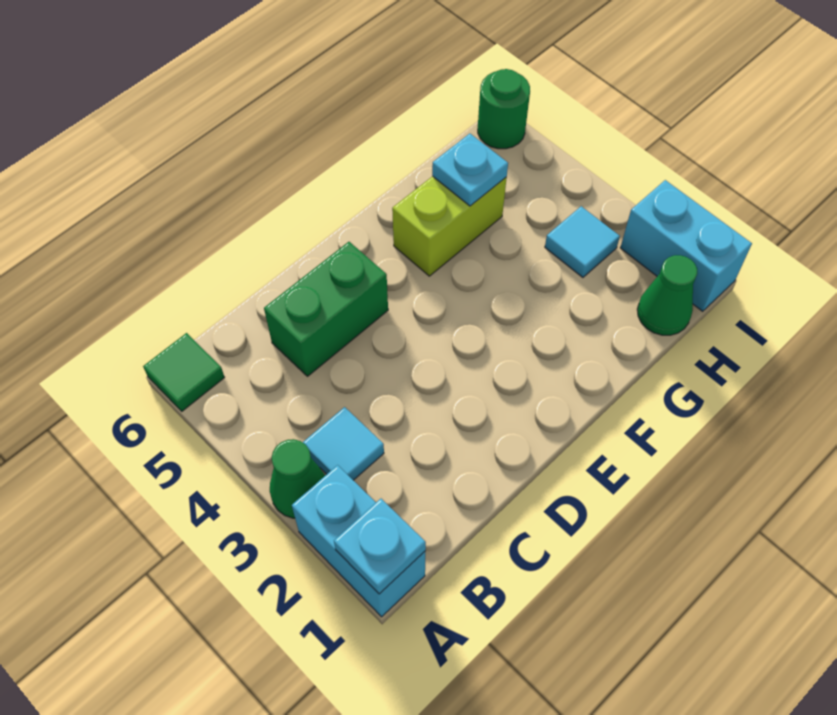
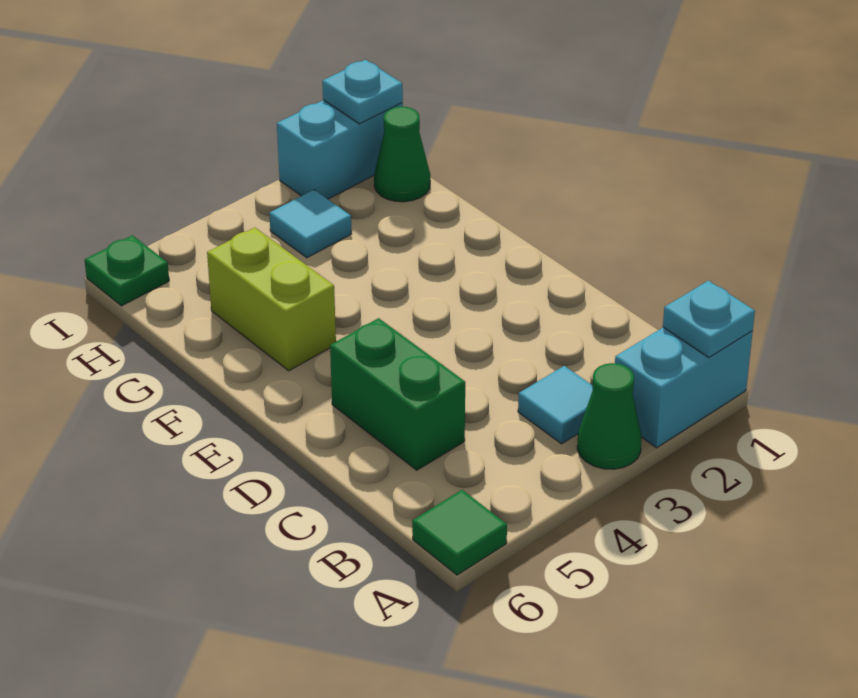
cyan plate G5 level 2 -> cyan plate I1 level 2
green round brick I6 level 1 -> green plate I6 level 1

